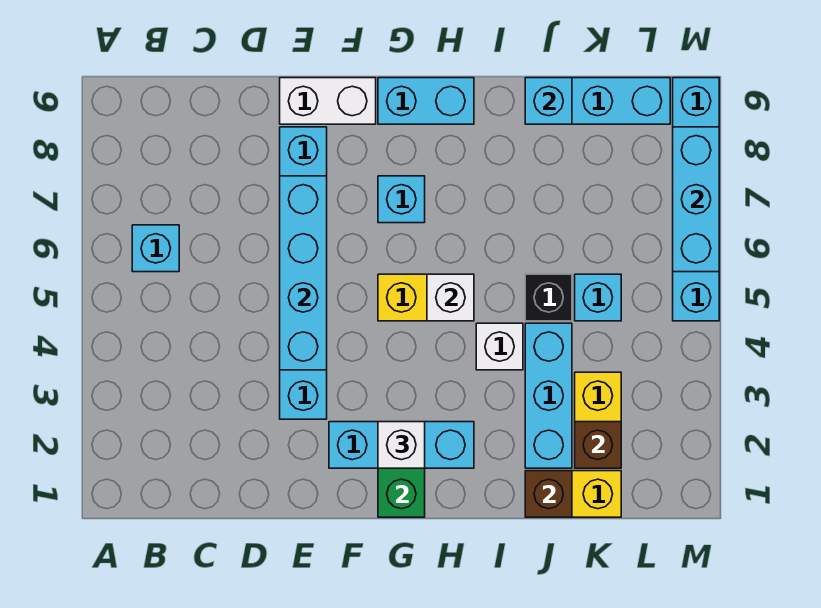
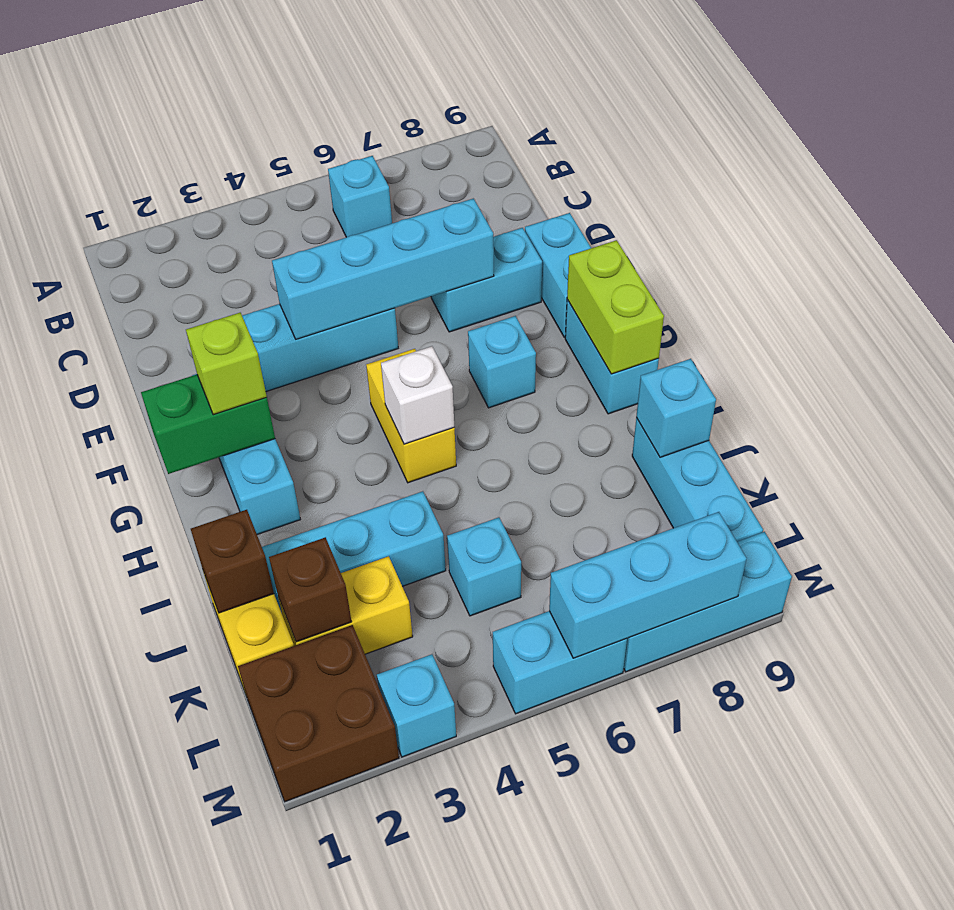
white brick E9:F9 level 1 -> cyan brick E9:F9 level 1
white brick G2 level 3 -> lime brick G2 level 3
none -> lime brick G9:H9 level 2
white brick I4 level 1 -> none
black brick J5 level 1 -> none
none -> brown brick L1:M2 level 1
none -> cyan brick M3 level 1

